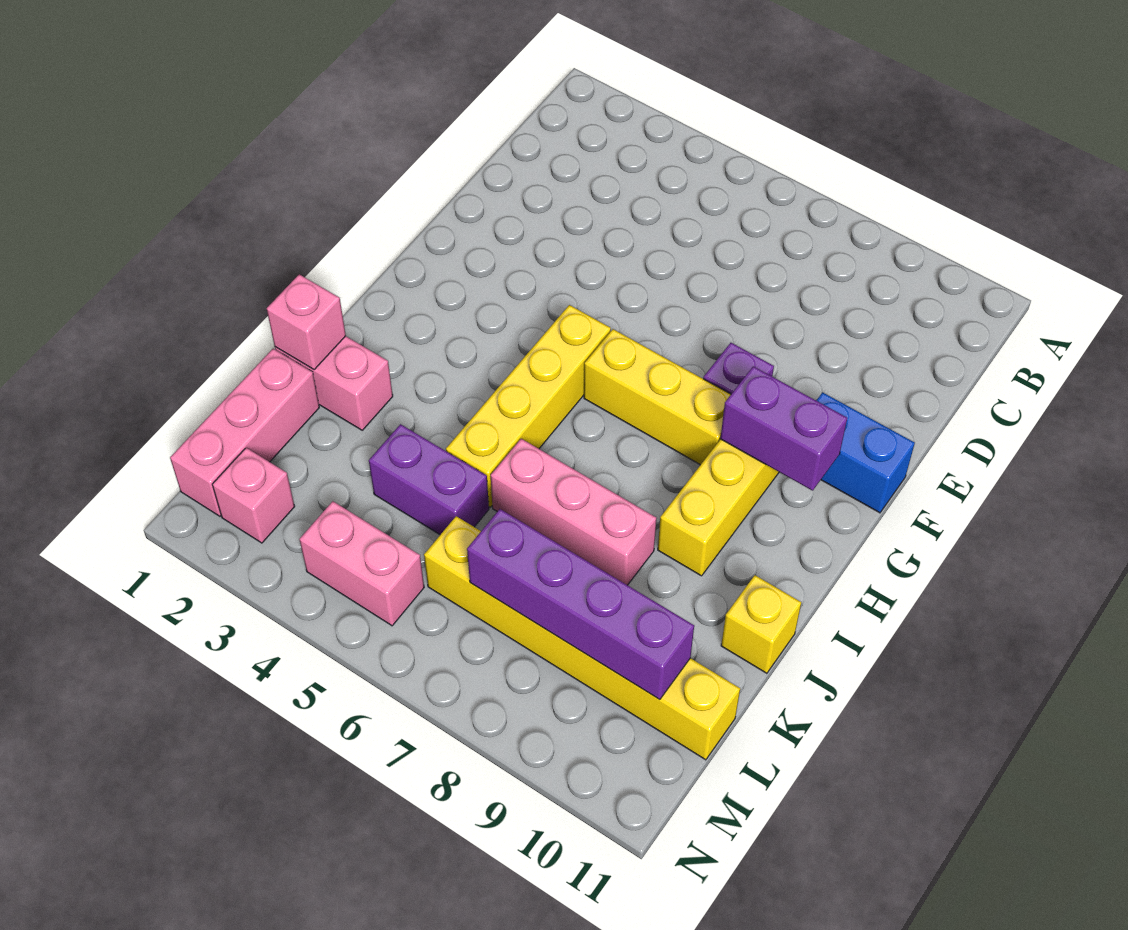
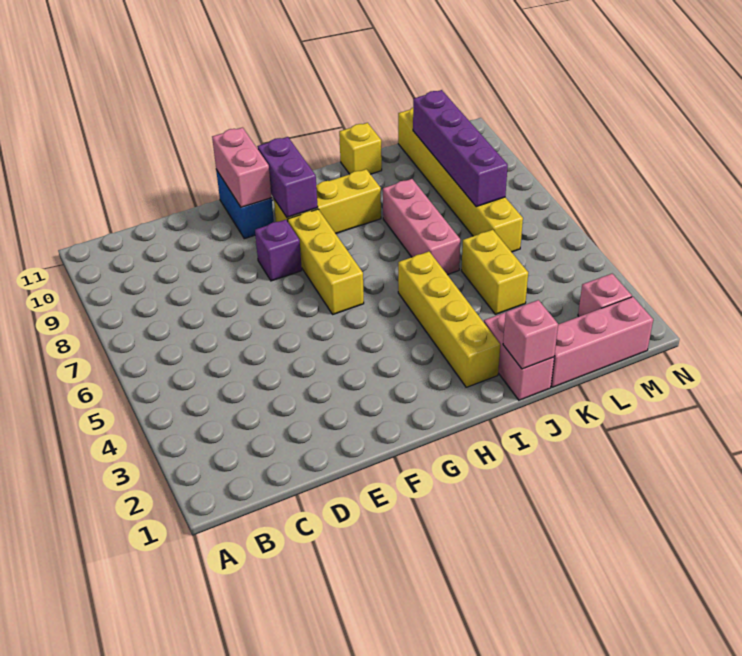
yellow brick G5:J5 level 1 -> yellow brick I2:I5 level 1
purple brick K4:K5 level 1 -> yellow brick K4:K5 level 1
pink brick M4:M5 level 1 -> pink brick F10:F11 level 2

